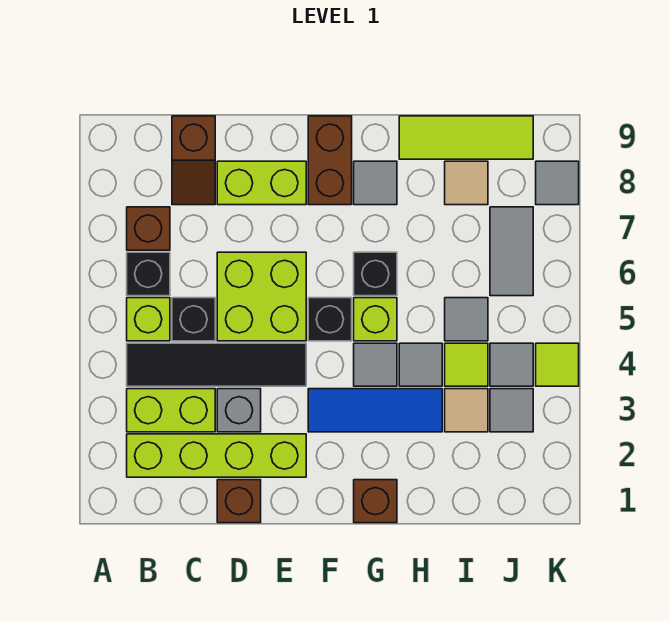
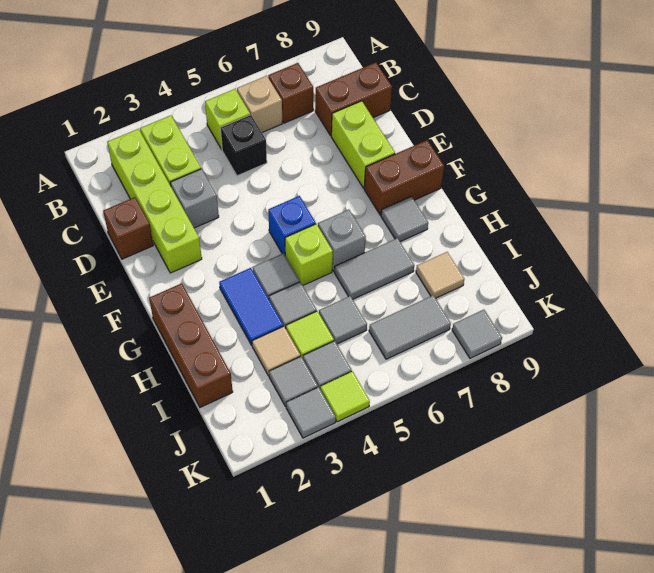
black tile B4:E4 level 1 -> none
black brick B6 level 1 -> tan brick B6 level 1
brown slope C8:C9 level 1 top 9 -> brown brick C8:C9 level 1
lime brick D5:E6 level 1 -> none
blue tile F3:H3 level 1 -> blue tile G3:H3 level 1
black brick F5 level 1 -> blue brick F5 level 1
brown brick G1 level 1 -> brown brick G1:I1 level 1
black brick G6 level 1 -> grey brick G6 level 1
none -> grey tile H6:H7 level 1
lime tile H9:J9 level 1 -> none
none -> grey tile K3 level 1

